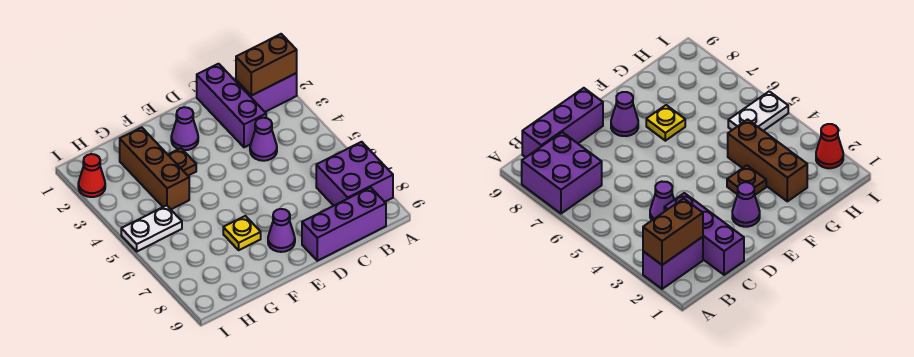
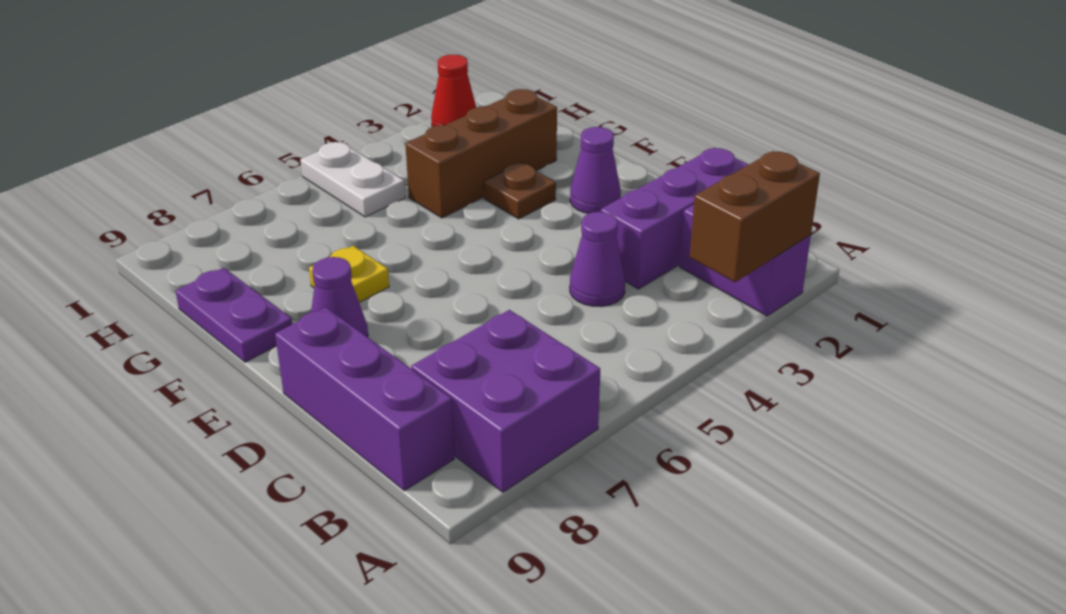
brown brick A2:B2 level 2 -> brown brick A2:A3 level 2
none -> purple plate F9:G9 level 1

